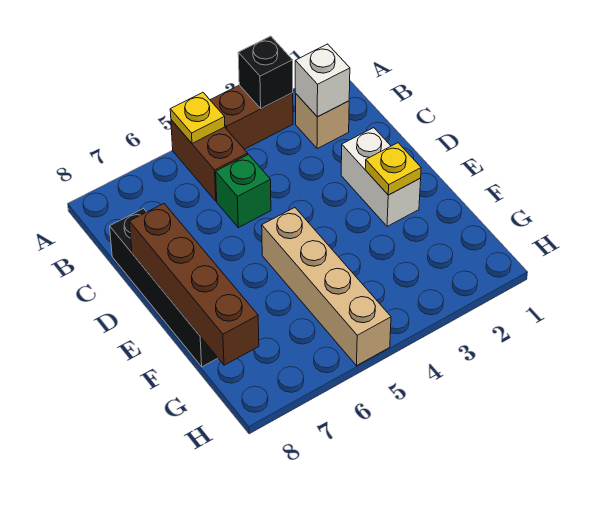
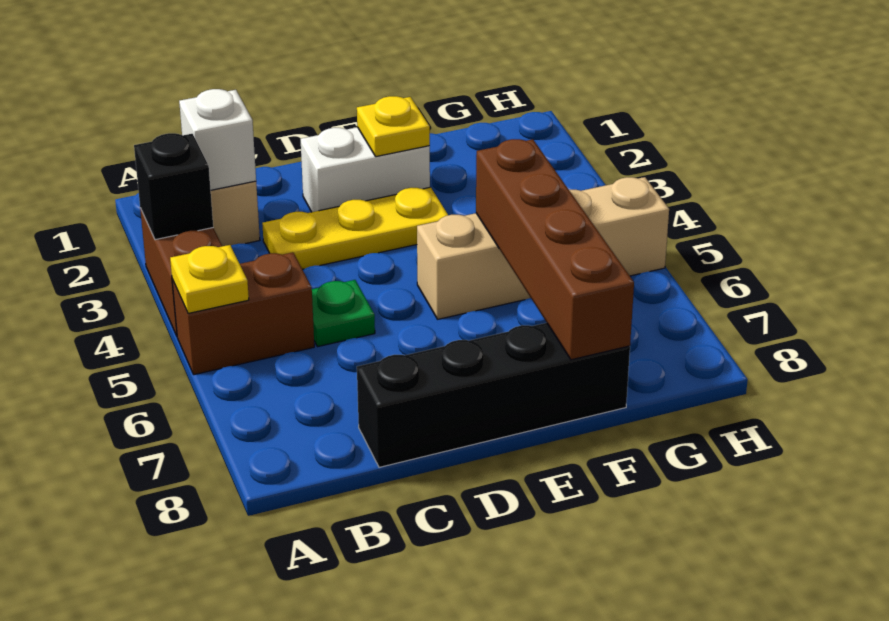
none -> yellow plate C3:E3 level 1
green brick C5 level 1 -> green plate C5 level 1
brown brick D8:G8 level 2 -> brown brick F5:F8 level 2

